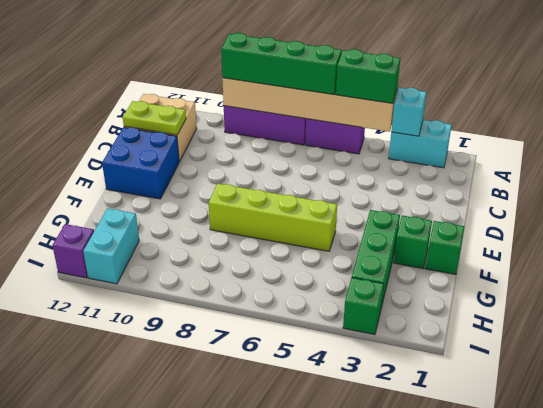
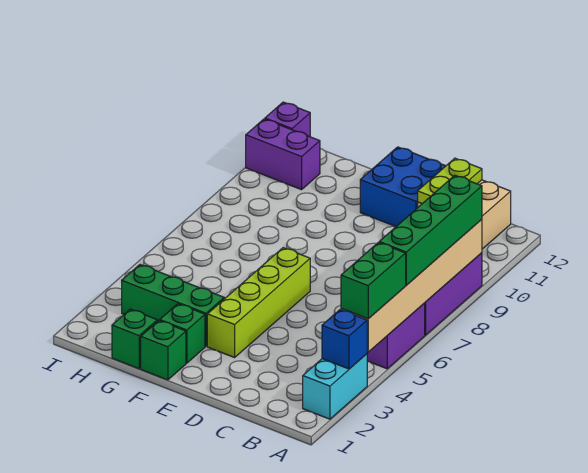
cyan brick A3 level 2 -> blue brick A3 level 2
lime brick F5:F8 level 1 -> lime brick E3:E6 level 1
cyan brick H11:I11 level 1 -> purple brick H11:I11 level 1
green brick I3 level 1 -> green brick G1 level 1

